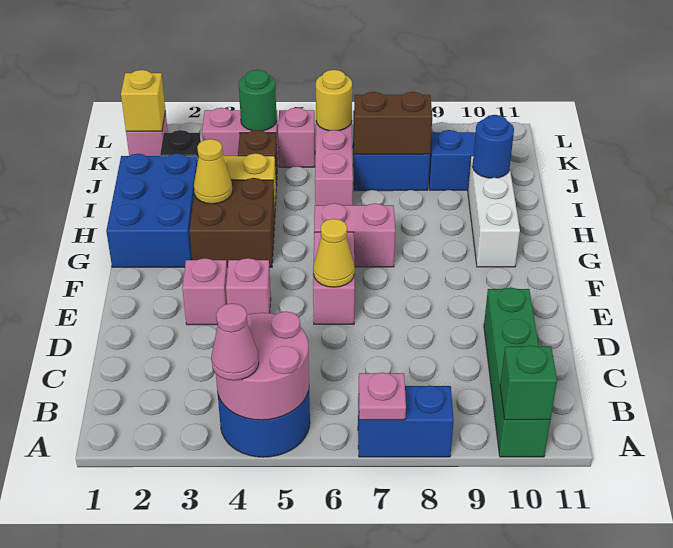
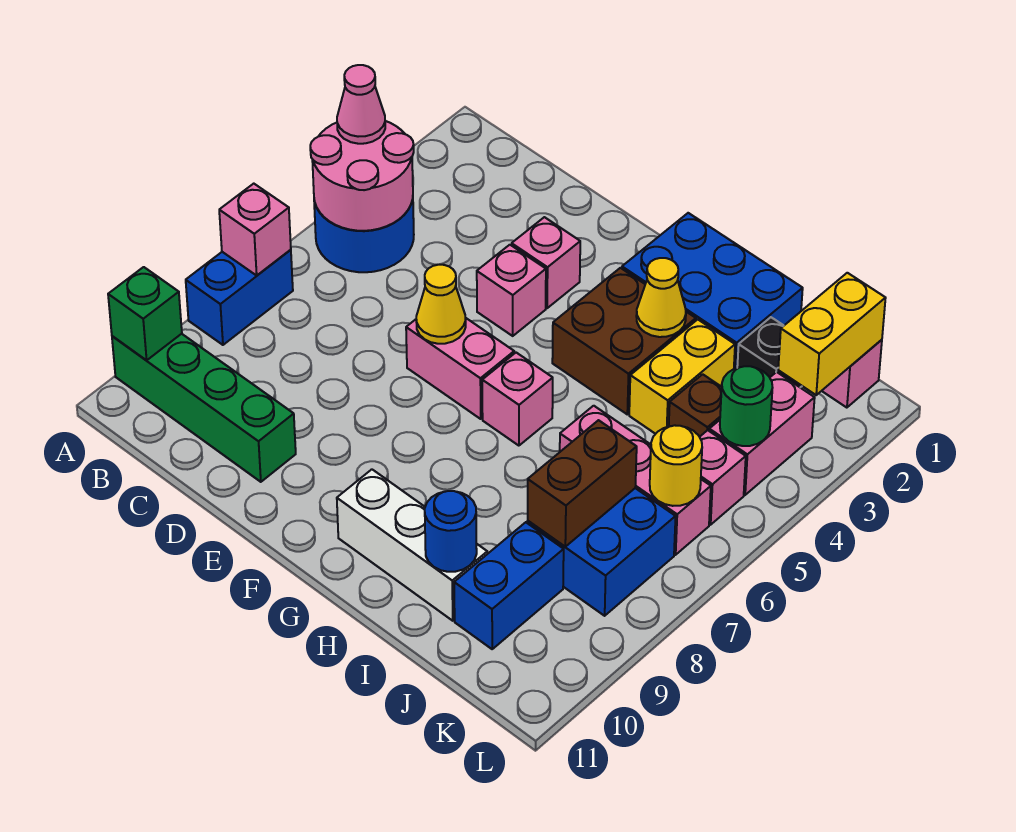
pink plate A7 level 2 -> pink brick A7 level 2
pink brick G6:G7 level 1 -> pink brick G6 level 1
yellow brick K1 level 2 -> yellow brick K1:K2 level 2

